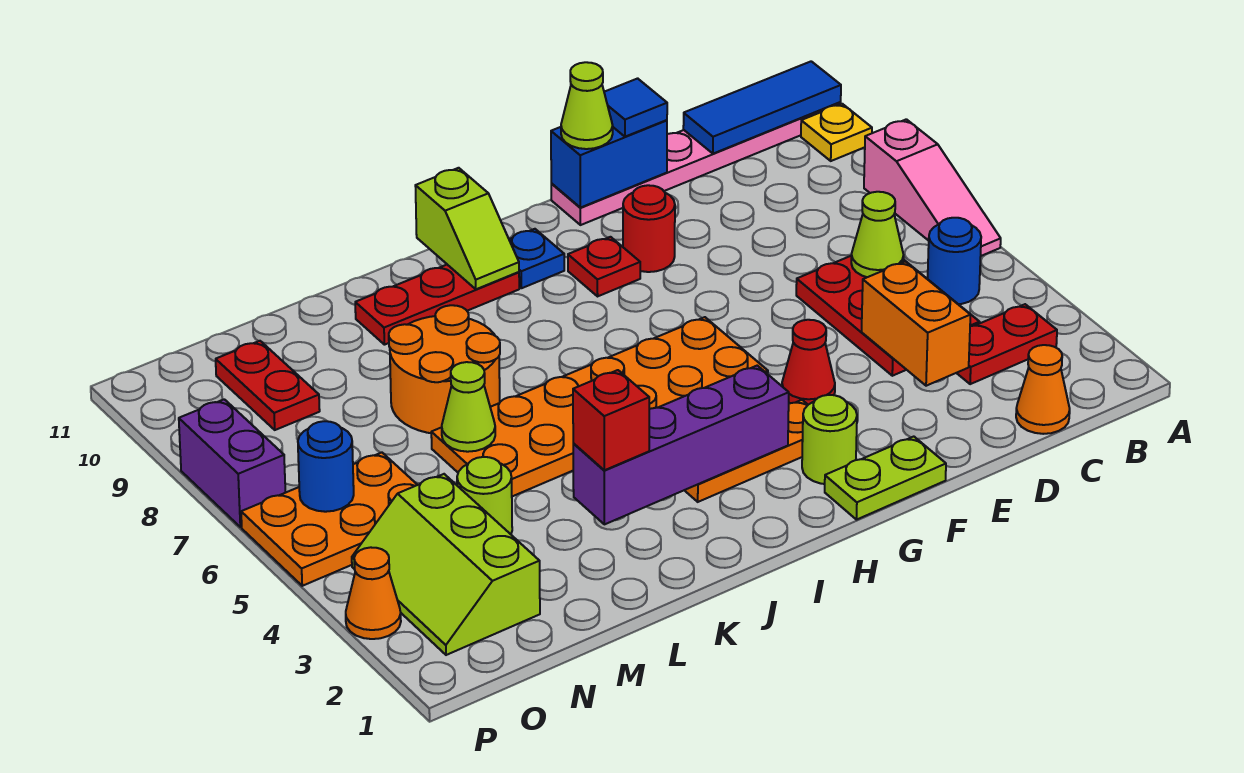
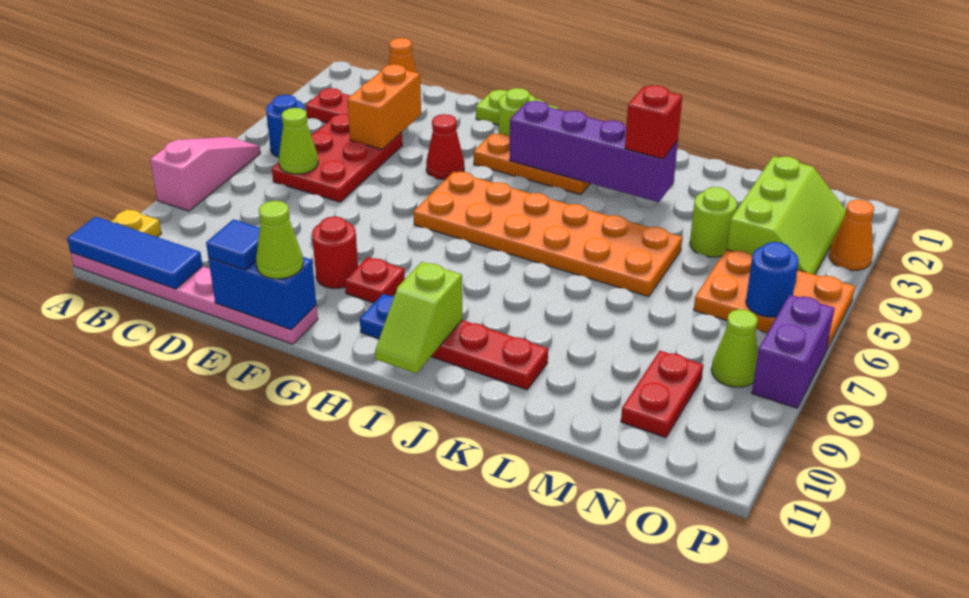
lime slope I10:I11 level 2 top 11 -> lime slope I10:I11 level 2 top 10
orange round brick K7:L8 level 1 -> none
lime cone L6 level 2 -> lime cone O8 level 1

